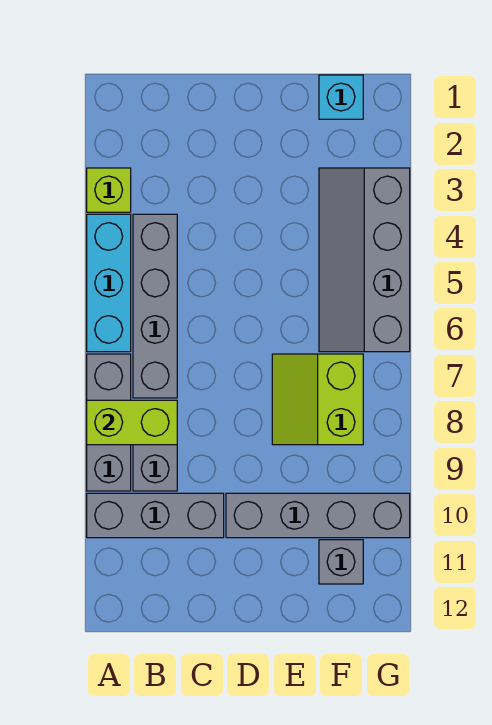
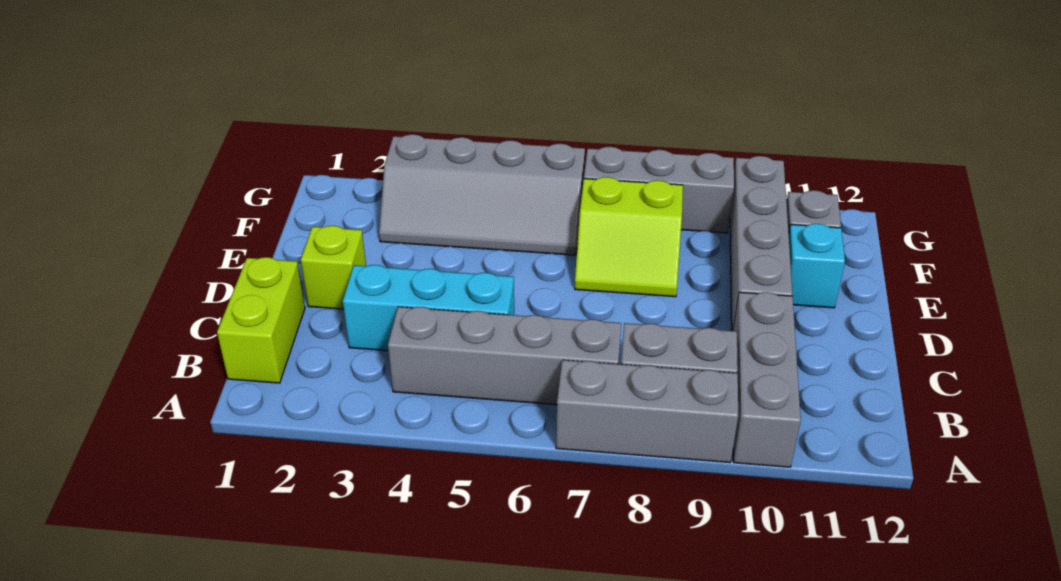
lime brick A3 level 1 -> lime brick D2 level 1
cyan brick A4:A6 level 1 -> cyan brick C3:C5 level 1
lime brick A8:B8 level 2 -> lime brick B1:C1 level 1
cyan brick F1 level 1 -> cyan brick E11 level 1
none -> grey brick G7:G9 level 1

